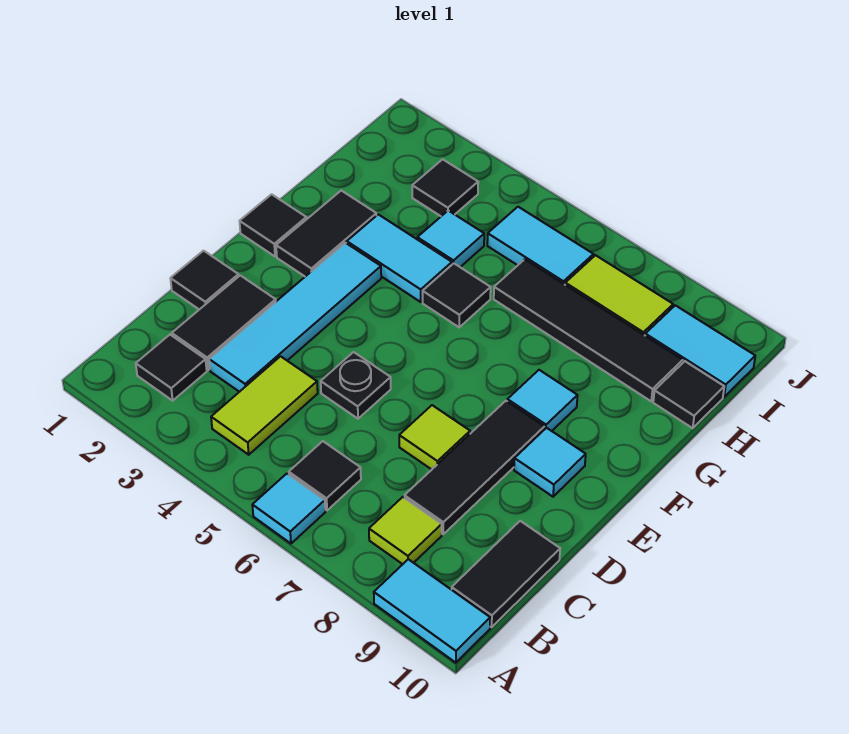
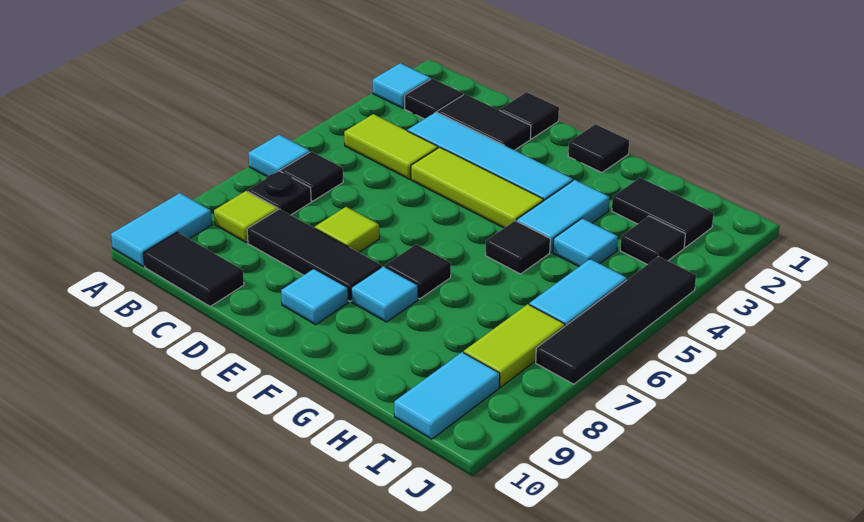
none -> cyan tile A2 level 1
none -> lime tile D4:F4 level 1
black plate D5 level 1 -> black plate B7 level 1
black tile F2:G2 level 1 -> black tile H2:I2 level 1
black tile H6:H9 level 1 -> black tile J4:J7 level 1
black tile H10 level 1 -> black tile F7 level 1

